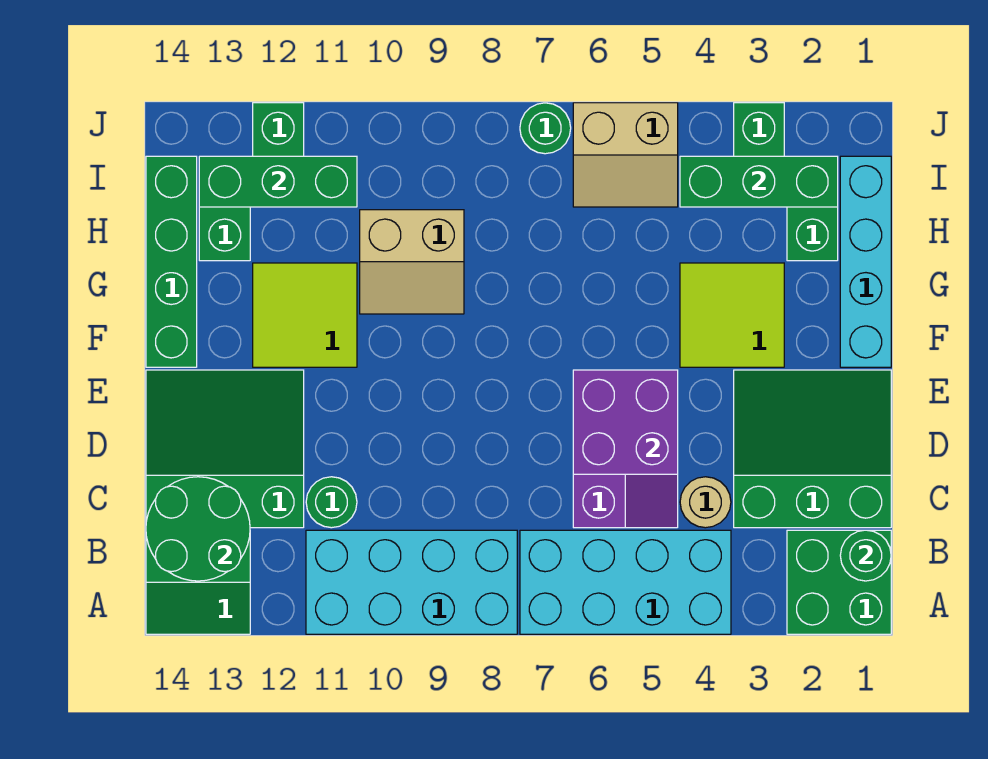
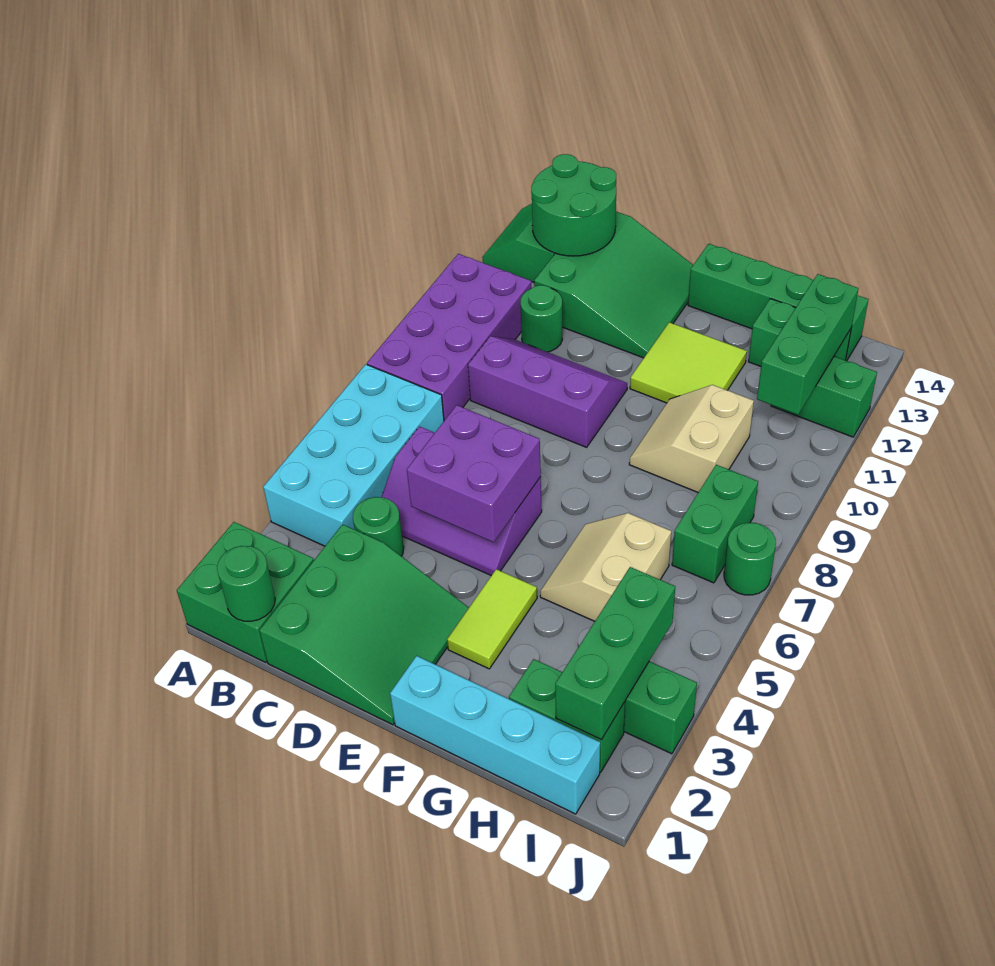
cyan brick A8:B11 level 1 -> purple brick A8:B11 level 1
tan round brick C4 level 1 -> green round brick C4 level 1
none -> purple slope C9:E10 level 1 top 9
lime tile F3:G4 level 1 -> lime tile F3:F4 level 1
tan slope I5:J6 level 1 top J -> tan slope G5:H6 level 1 top H
none -> green brick I7:I8 level 1

